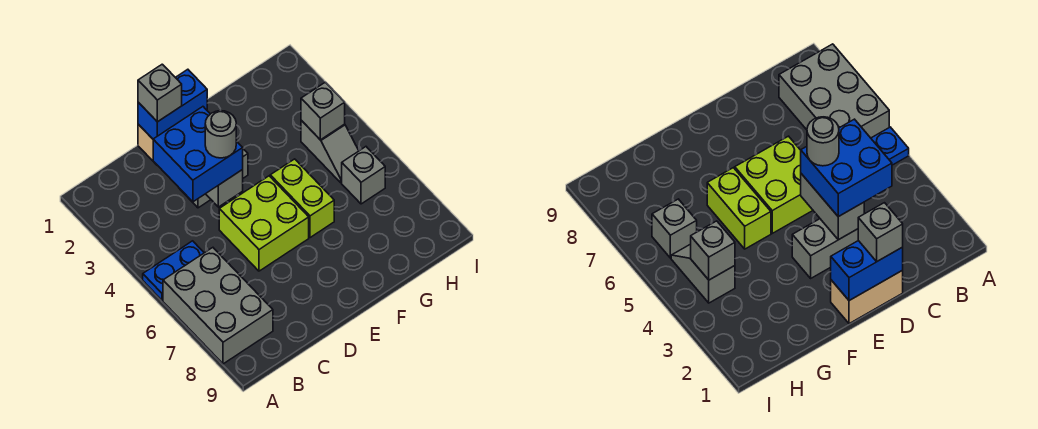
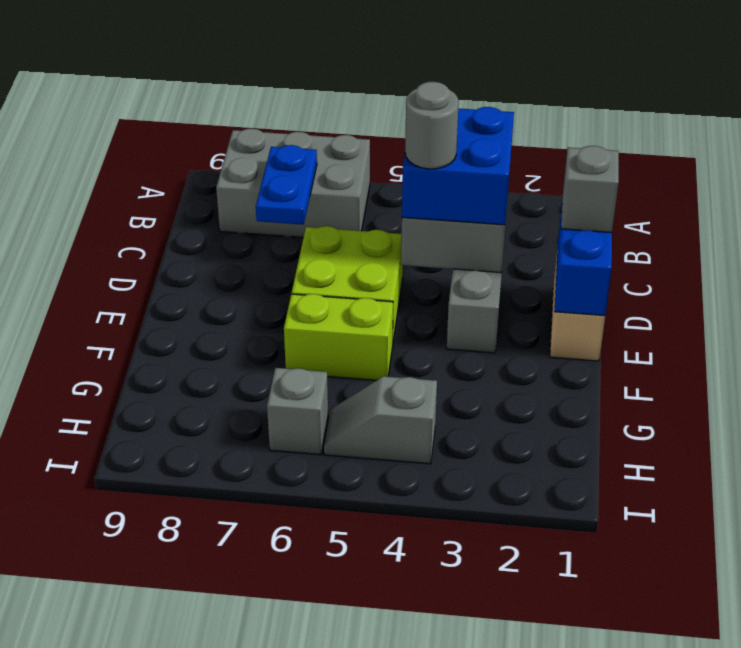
blue plate A5:B5 level 1 -> blue plate B7:C7 level 2
grey brick H4 level 2 -> none

